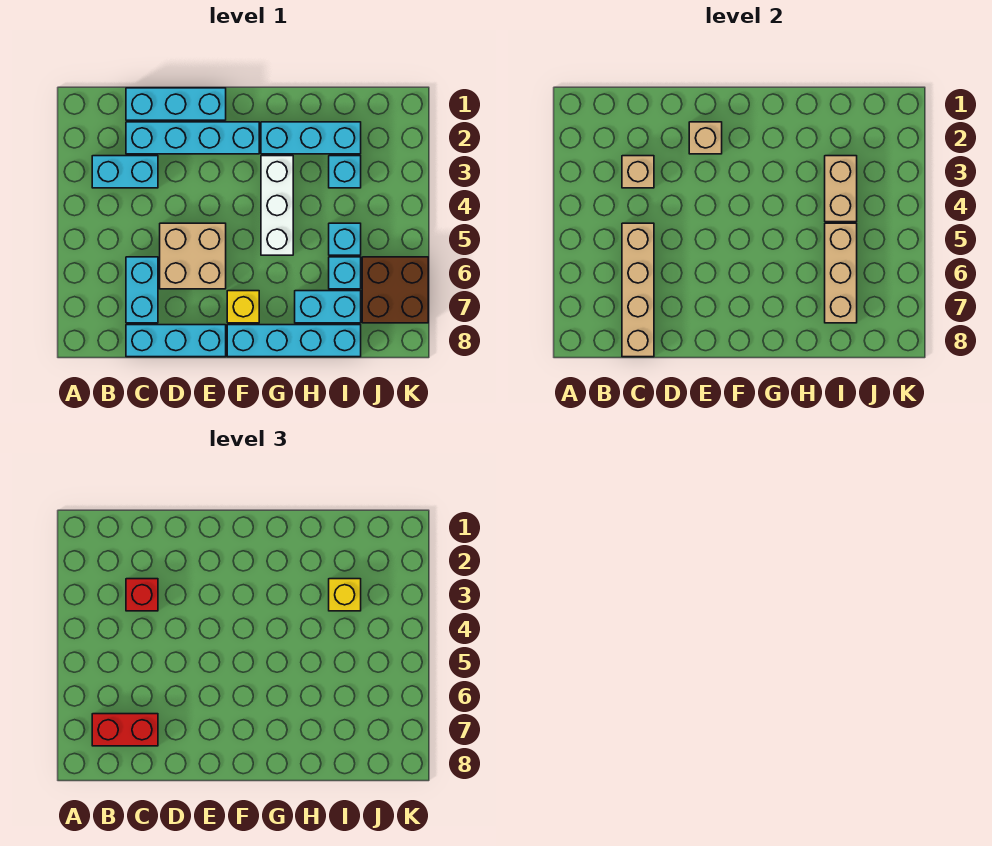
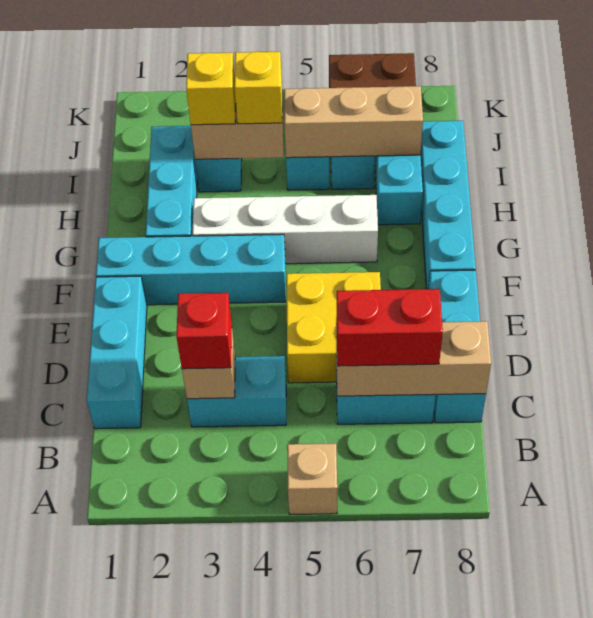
cyan brick B3:C3 level 1 -> cyan brick C3:C4 level 1
red brick B7:C7 level 3 -> red brick C6:C7 level 3
cyan brick C2:F2 level 1 -> cyan brick F1:F4 level 1
tan brick C5:C8 level 2 -> tan brick C6:C8 level 2
tan brick D5:E6 level 1 -> yellow brick D5:E6 level 1
tan brick E2 level 2 -> tan brick A5 level 1
yellow brick F7 level 1 -> yellow brick I4 level 3
white brick G3:G5 level 1 -> white brick G3:G6 level 1

